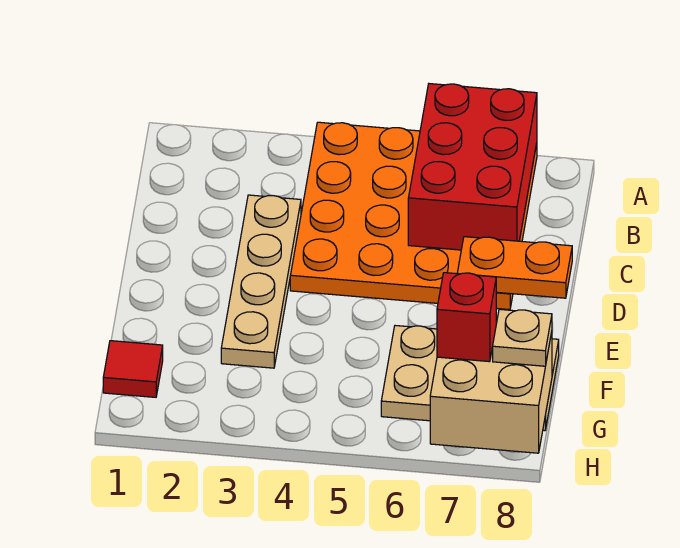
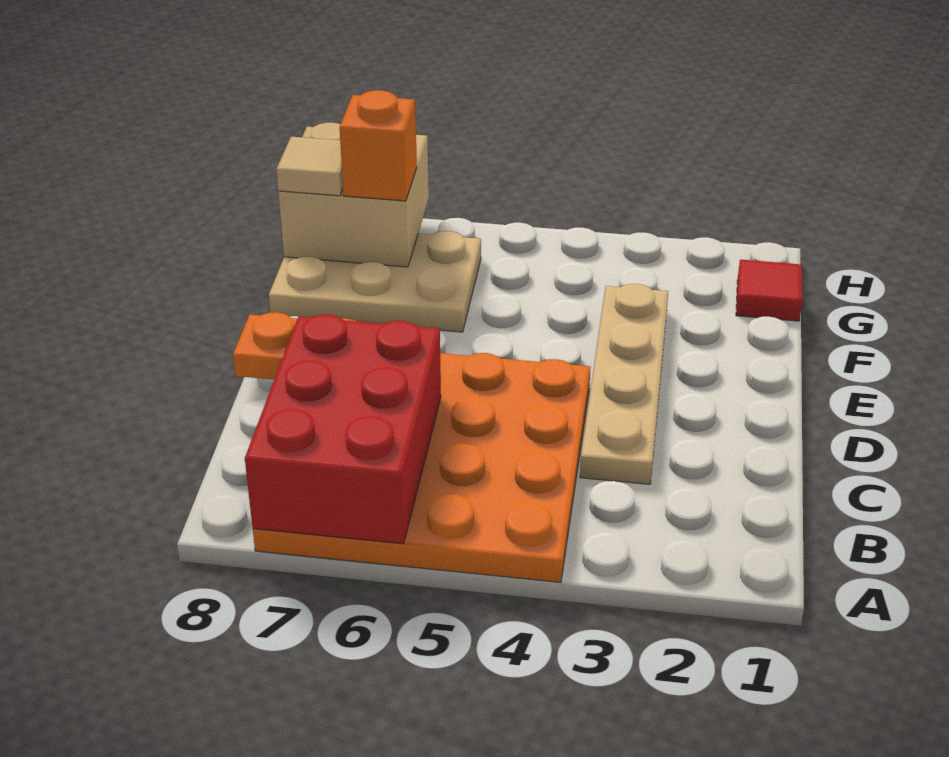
red brick G7 level 3 -> orange brick G7 level 3
tan plate G8 level 3 -> tan tile G8 level 3

